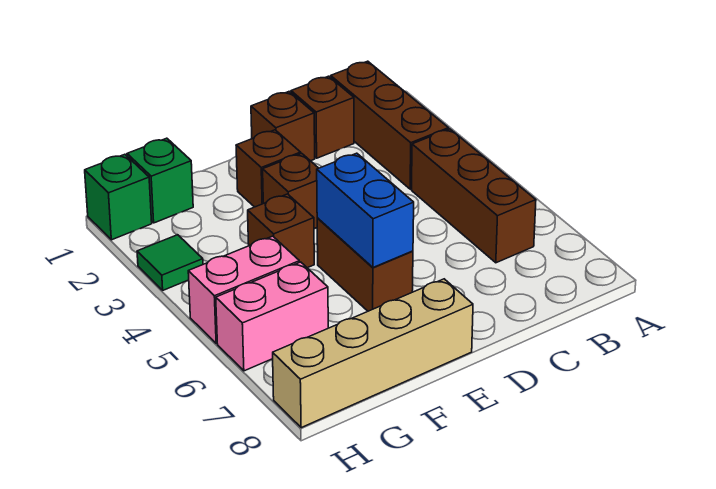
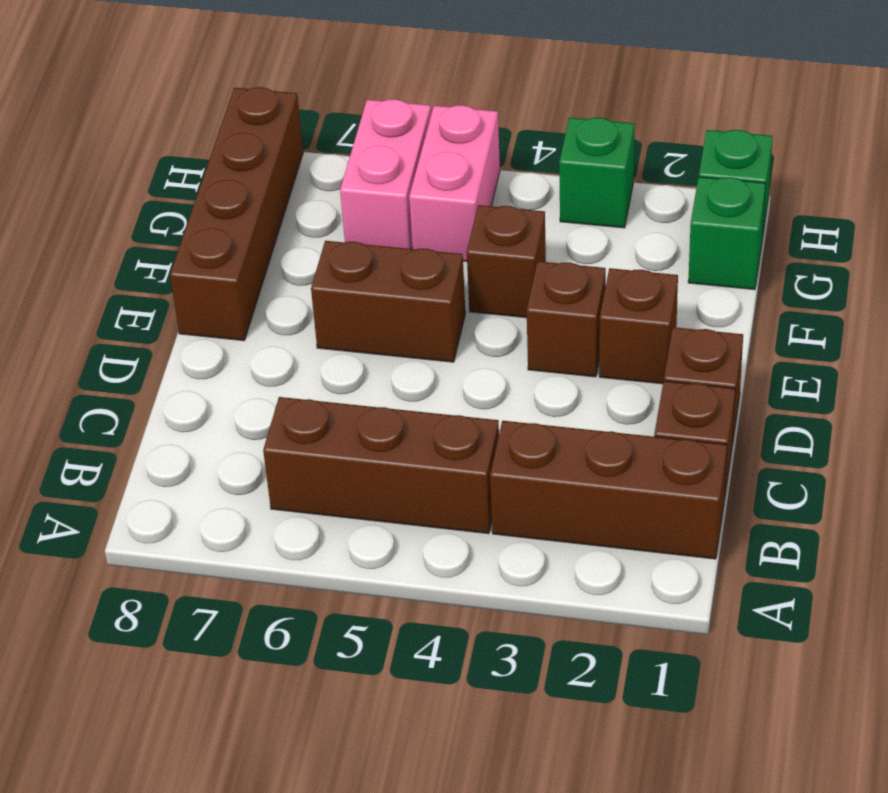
blue brick E5:E6 level 2 -> none
tan brick E8:H8 level 1 -> brown brick E8:H8 level 1
green tile H3 level 1 -> green brick H3 level 1

